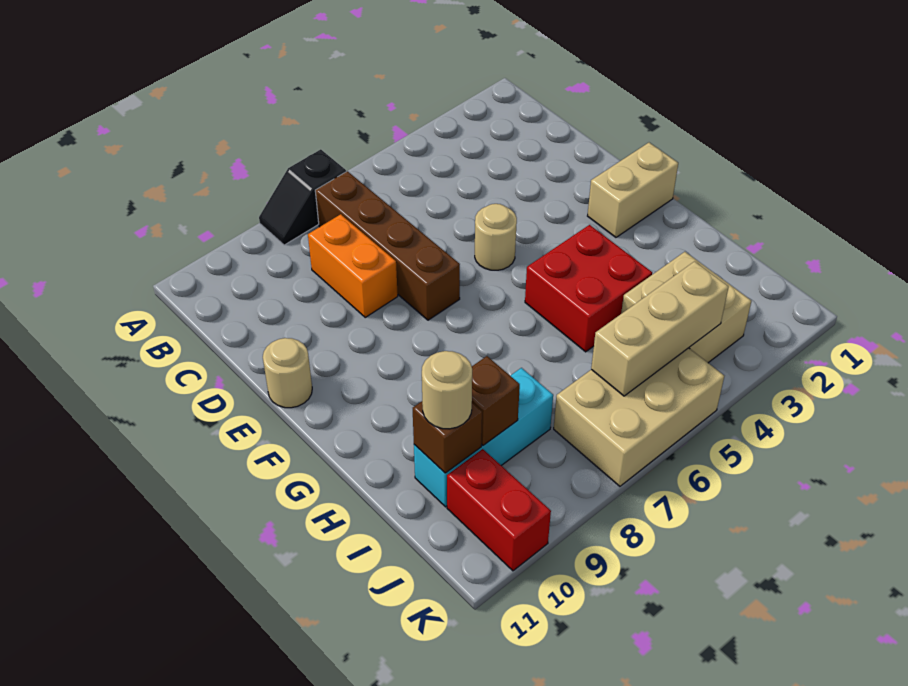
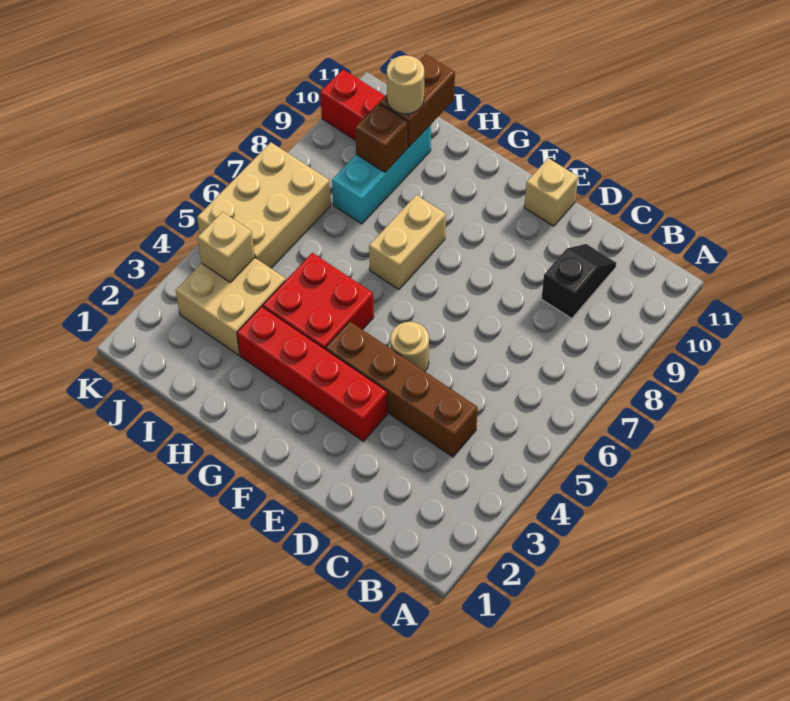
black slope A7:A8 level 1 top 7 -> black slope C9:C10 level 1 top 9
brown brick B7:E7 level 1 -> brown brick C4:F4 level 1
orange brick C8:D8 level 1 -> none
none -> red brick E3:H3 level 1
tan round brick E11 level 1 -> tan brick E11 level 1
tan brick F1:F2 level 1 -> tan brick G7:G8 level 1
brown brick I10 level 2 -> brown brick I10:I11 level 2
tan brick J4:J6 level 2 -> tan brick J4 level 2

